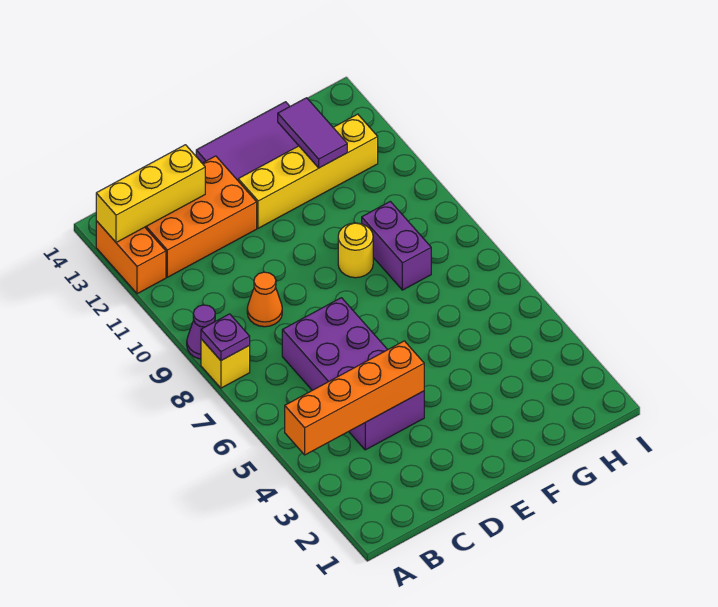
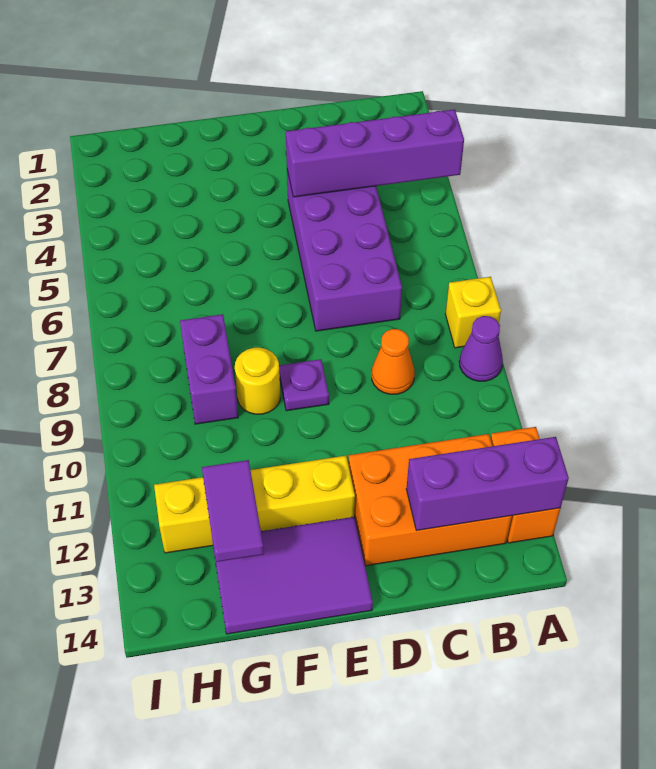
orange brick A4:D4 level 2 -> purple brick A4:D4 level 2
purple plate A8 level 2 -> purple plate E9 level 1
yellow brick A13:C13 level 2 -> purple brick A13:C13 level 2

